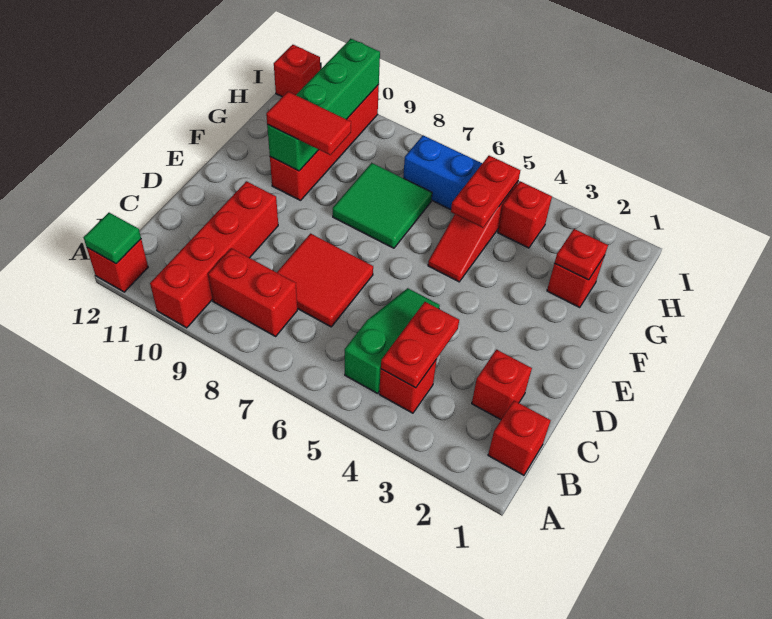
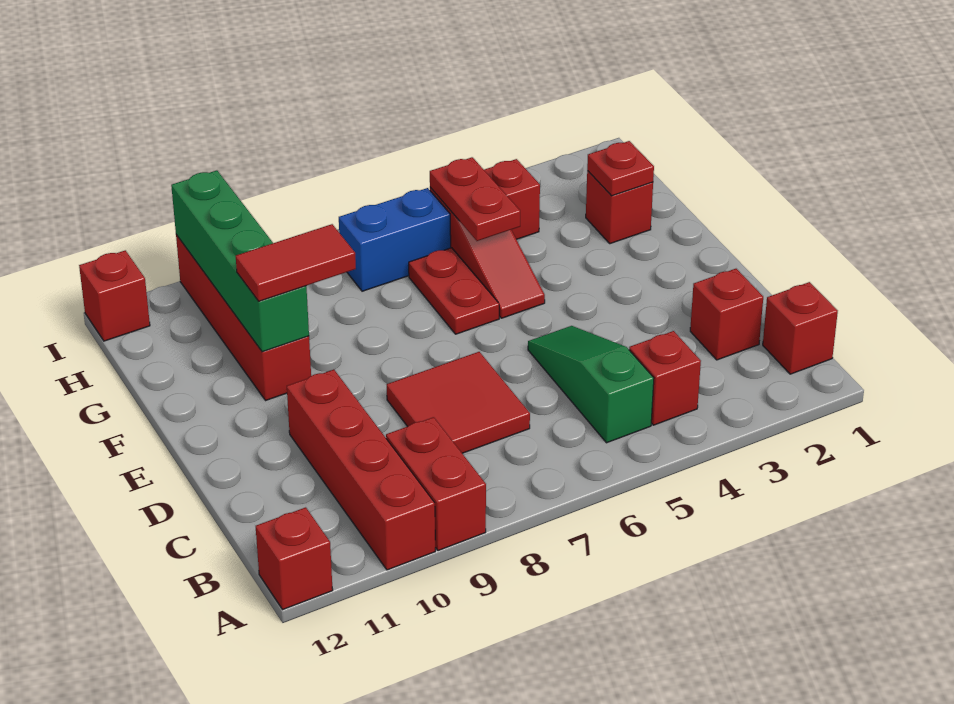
green tile A12 level 2 -> none
red plate B4:C4 level 2 -> red plate F6:G6 level 1
red brick B8:B9 level 1 -> red brick A9:B9 level 1
green tile F7:G8 level 1 -> none

